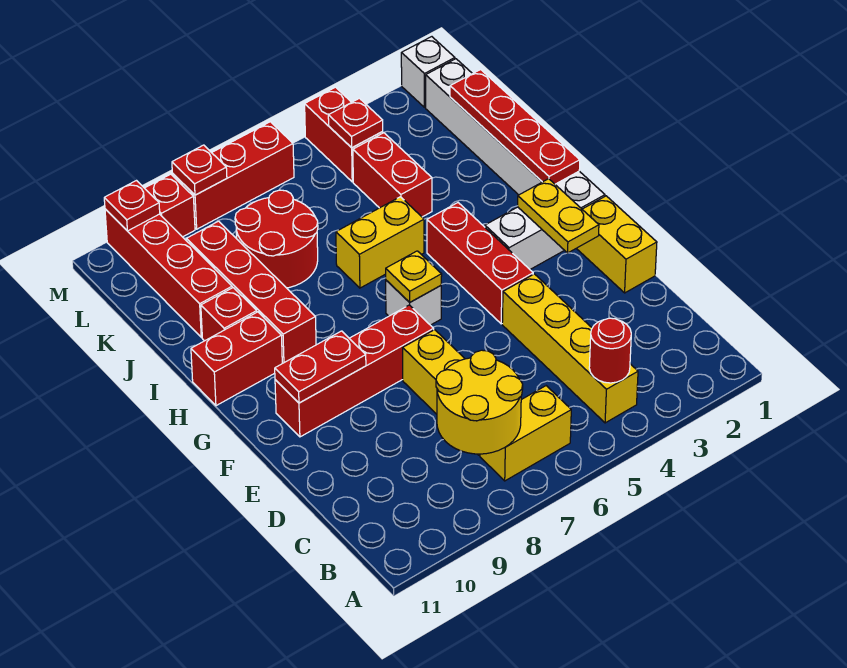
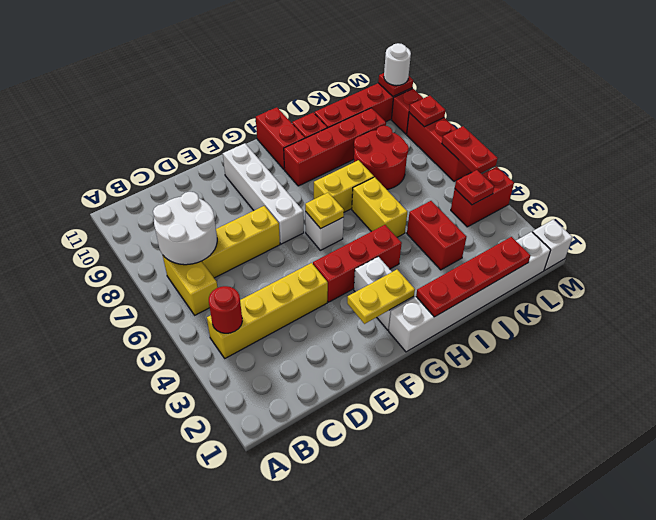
yellow round brick B7:C8 level 2 -> white round brick B7:C8 level 2
yellow brick E1:F1 level 1 -> yellow brick H7:I7 level 1
red brick F7:F10 level 1 -> white brick F7:F10 level 1
red plate F9:F10 level 2 -> red plate M5:M6 level 2
red brick J4:K4 level 1 -> red brick J3:J4 level 1
none -> white round brick M10 level 3

